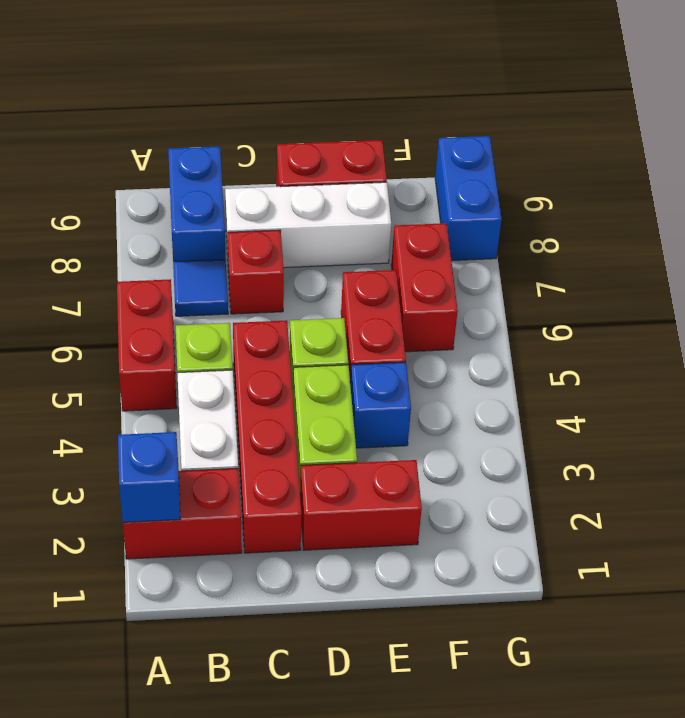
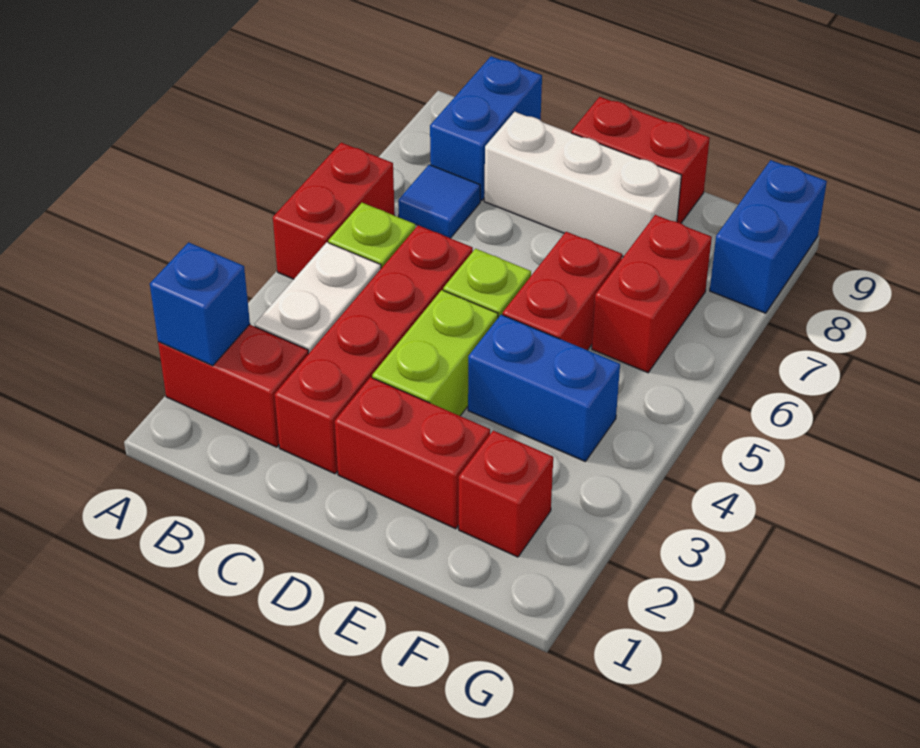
red brick C7 level 1 -> red brick F2 level 1
blue brick E4 level 1 -> blue brick E4:F4 level 1

